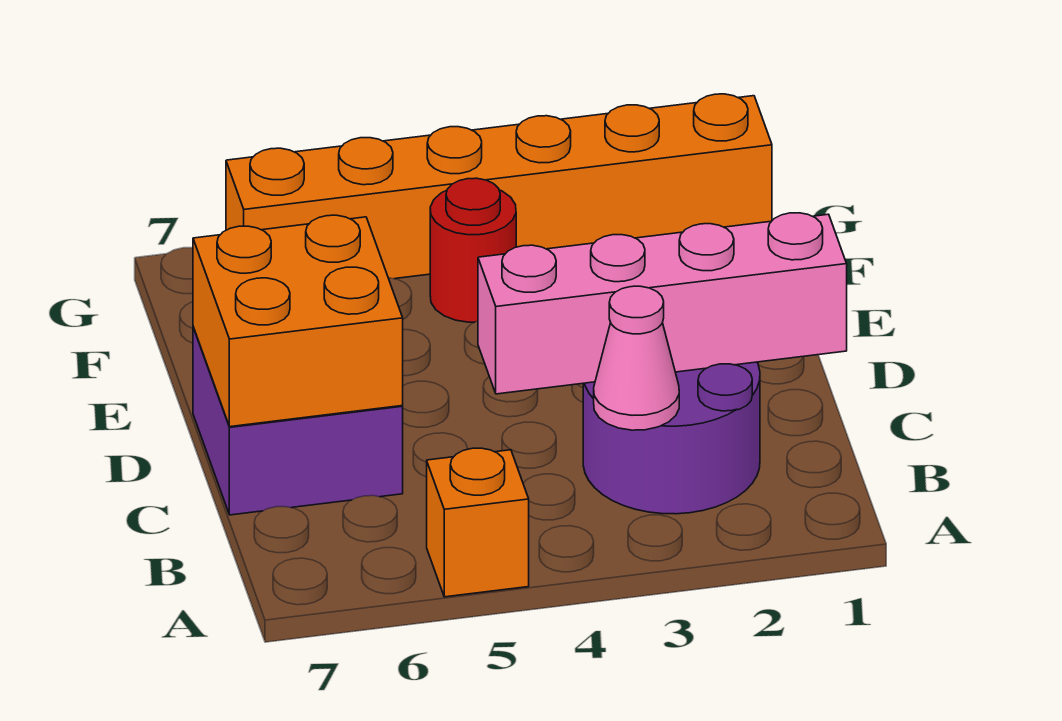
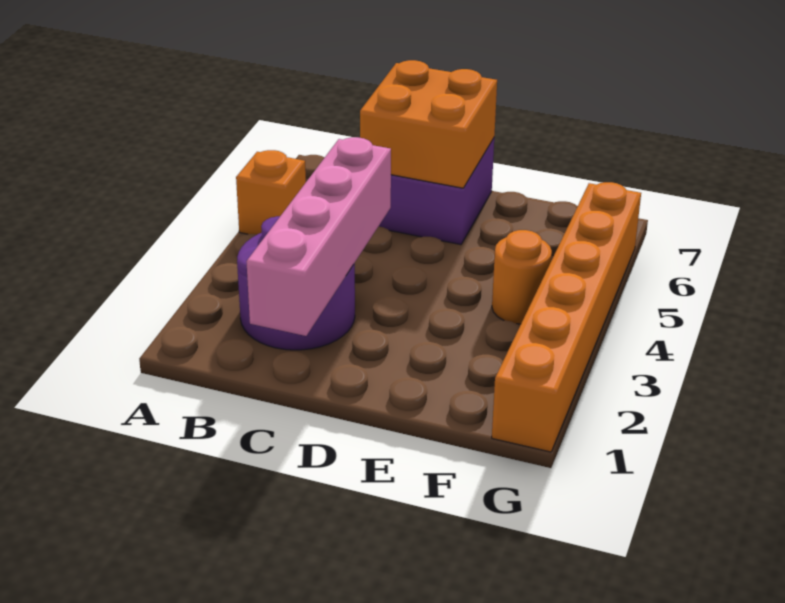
pink cone B3 level 2 -> none
red round brick F4 level 1 -> orange round brick F4 level 1

